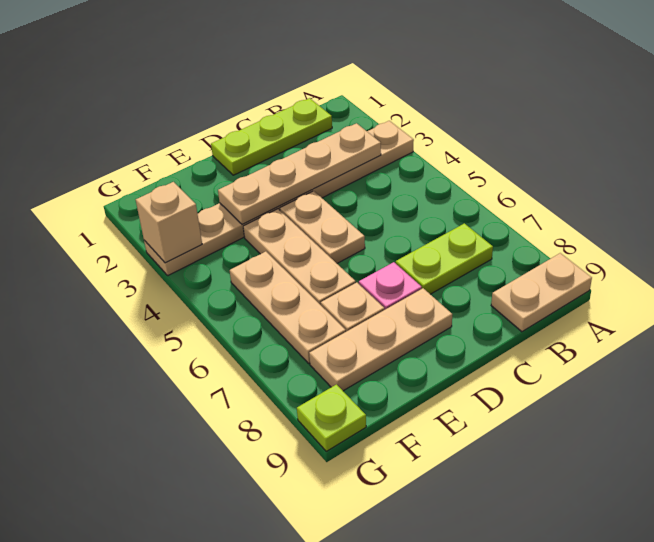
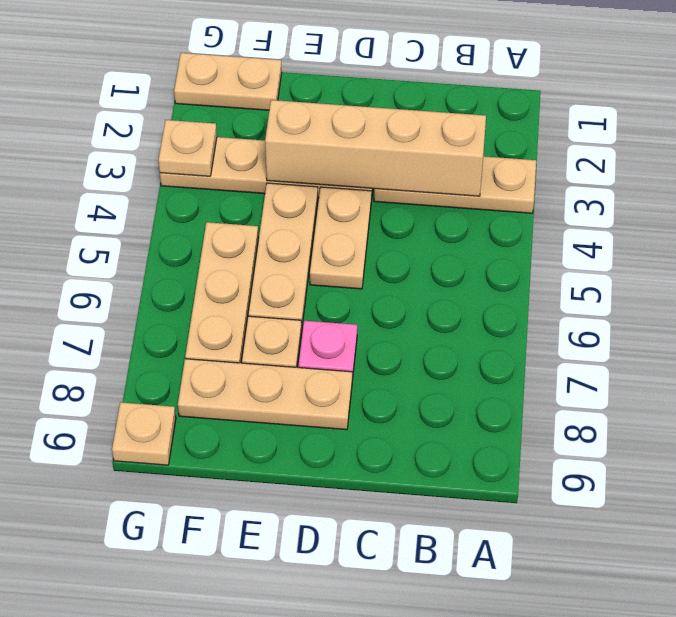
tan plate A9:B9 level 1 -> tan plate F1:G1 level 1
lime plate B1:D1 level 1 -> none
tan plate B3:E3 level 2 -> tan brick B3:E3 level 2
lime plate B7:C7 level 1 -> none
tan brick G3 level 2 -> tan plate G3 level 2
lime plate G9 level 1 -> tan plate G9 level 1

